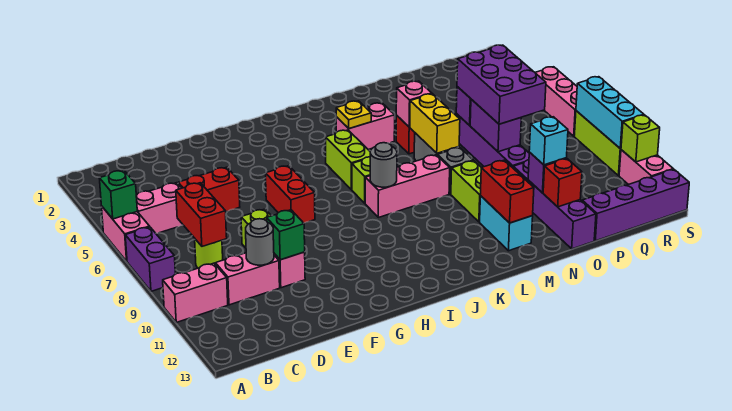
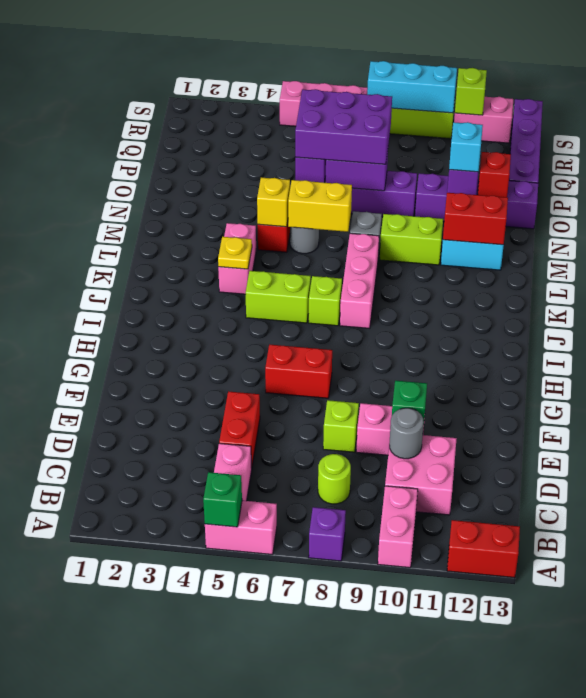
purple brick A7:A8 level 1 -> purple brick A8 level 1
red brick C7:C8 level 2 -> red brick A12:A13 level 1
pink brick C10:D10 level 1 -> pink brick C10:D11 level 1
grey round brick J8 level 2 -> none
pink brick M5 level 2 -> yellow brick M5 level 2

